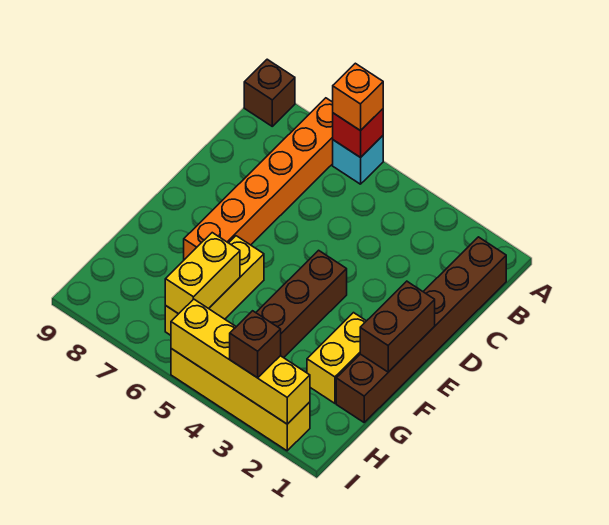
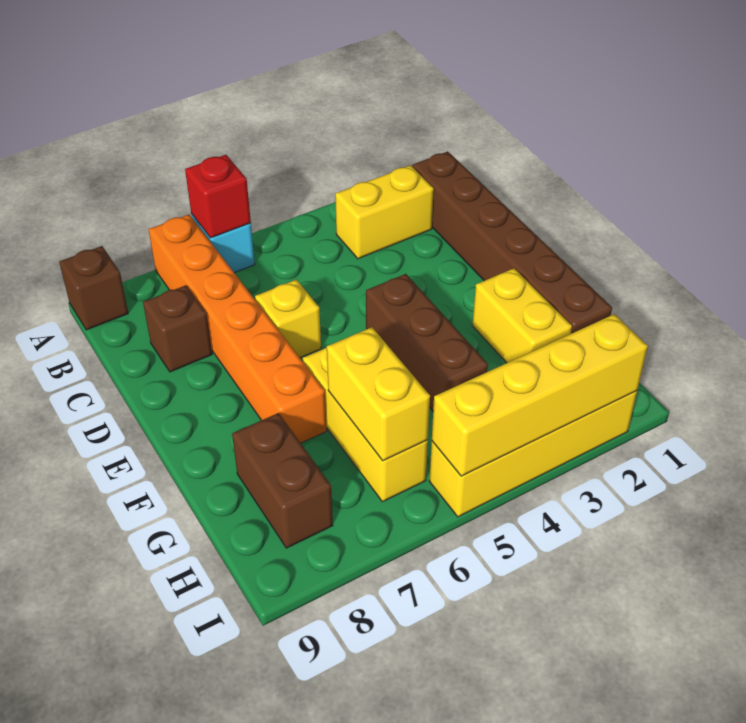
orange brick A6 level 3 -> none
none -> yellow brick B2:B3 level 1
none -> yellow brick D6 level 1
brown brick E1:F1 level 2 -> brown brick G8:H8 level 1
brown brick I3 level 3 -> brown brick C8 level 1

